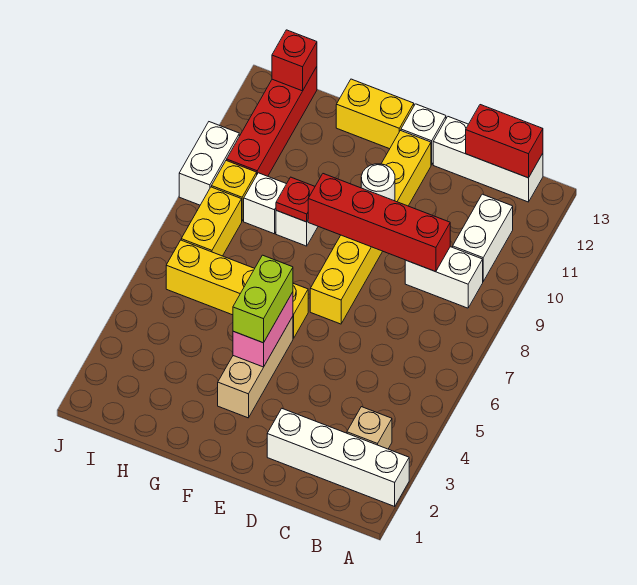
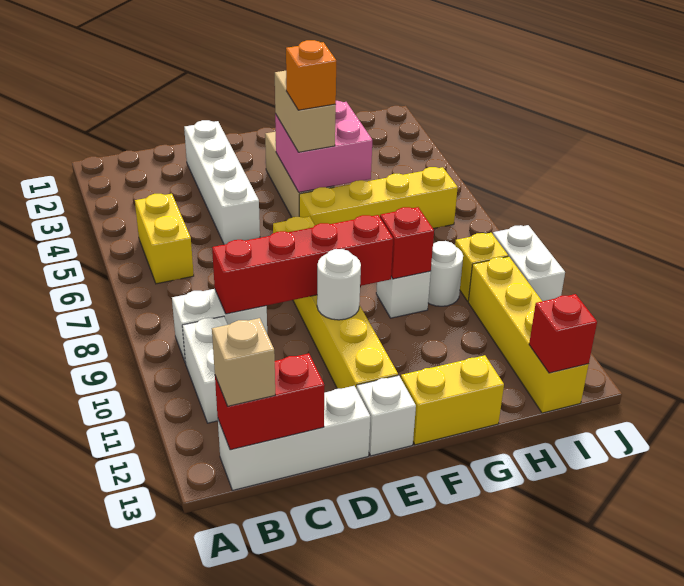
white brick A2:D2 level 1 -> white brick D2:D5 level 1
tan brick B3 level 1 -> tan brick B13 level 3
pink brick F4:F5 level 2 -> pink brick F4:G5 level 2
lime brick F4:F5 level 3 -> tan brick F4:F5 level 3
none -> orange brick F5 level 4
red plate G9 level 2 -> red brick G9 level 2
white brick H9 level 1 -> white round brick H9 level 1
yellow brick I7:I8 level 1 -> yellow brick B5:B6 level 1
red brick I10:I13 level 1 -> yellow brick I10:I13 level 1

